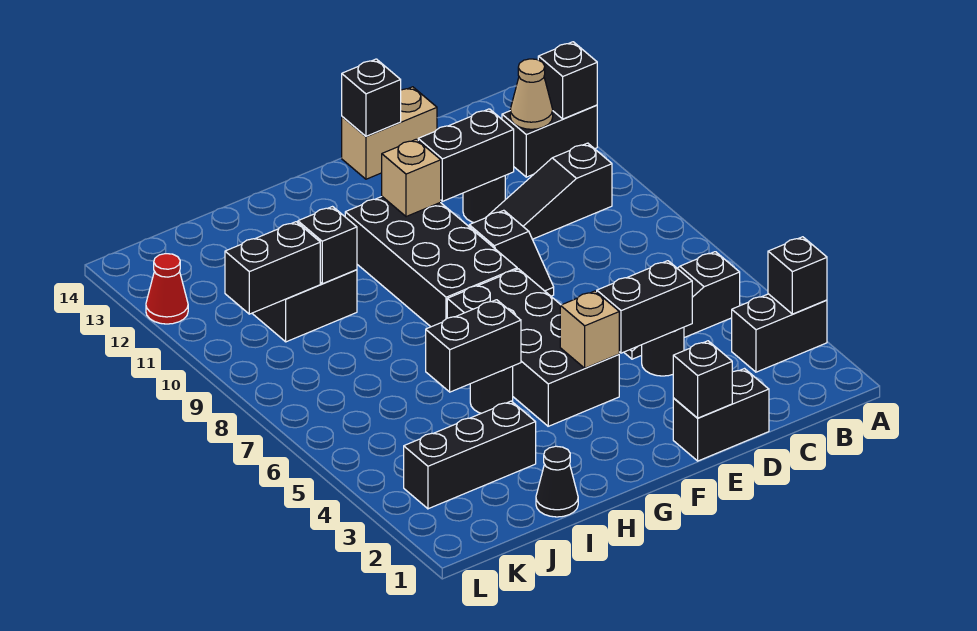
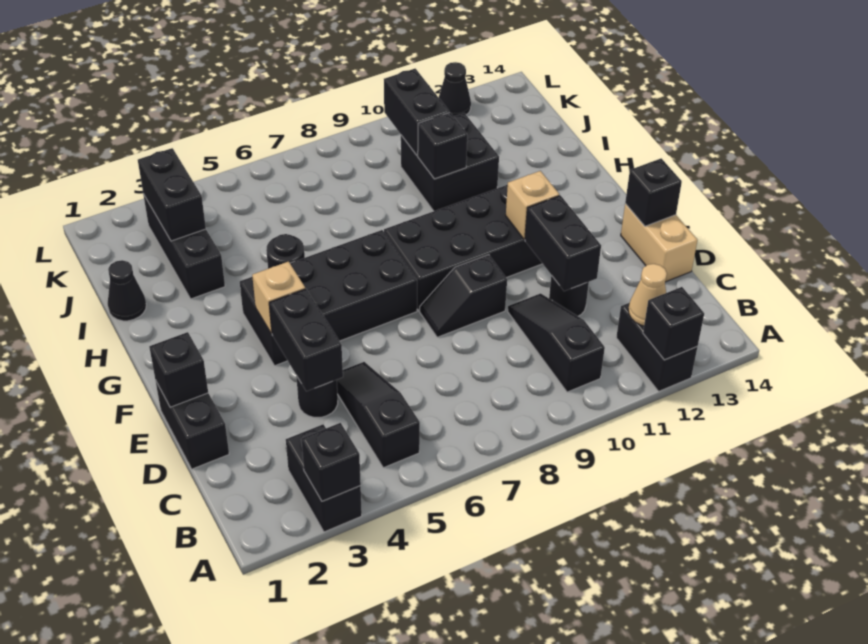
black brick H5:I5 level 2 -> black brick J3:K3 level 2
red cone L12 level 1 -> black cone L12 level 1

